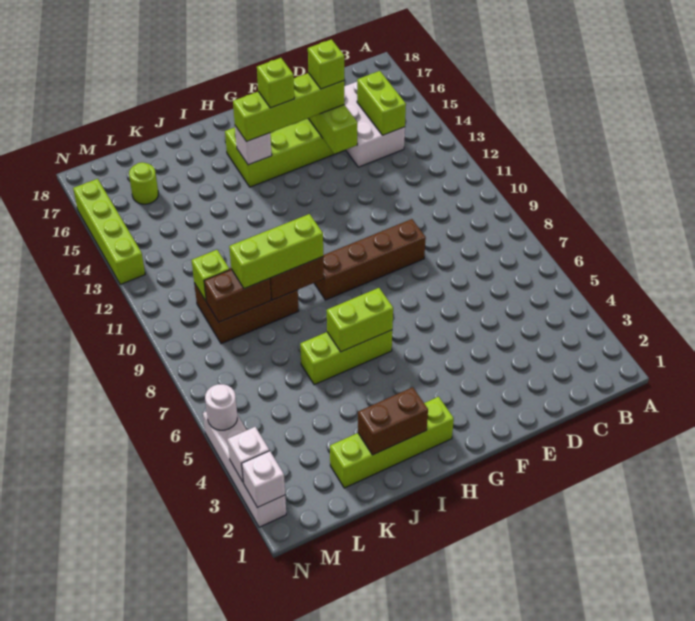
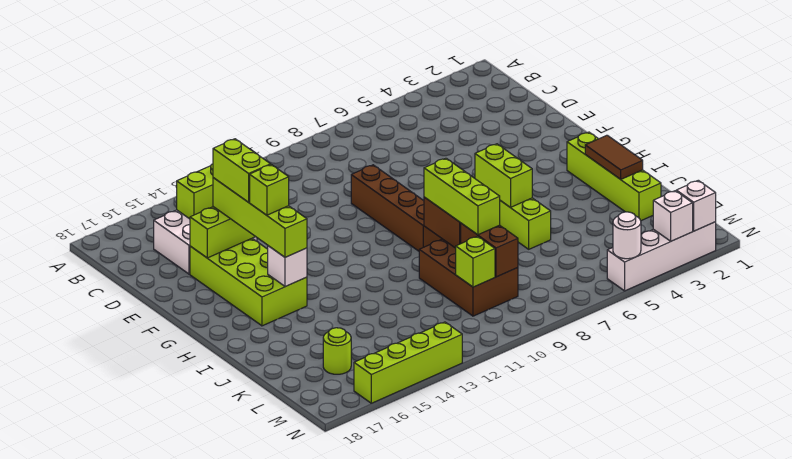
lime brick E15 level 4 -> lime brick E15:F15 level 4
brown brick I2:J2 level 2 -> brown tile I2:J2 level 2

